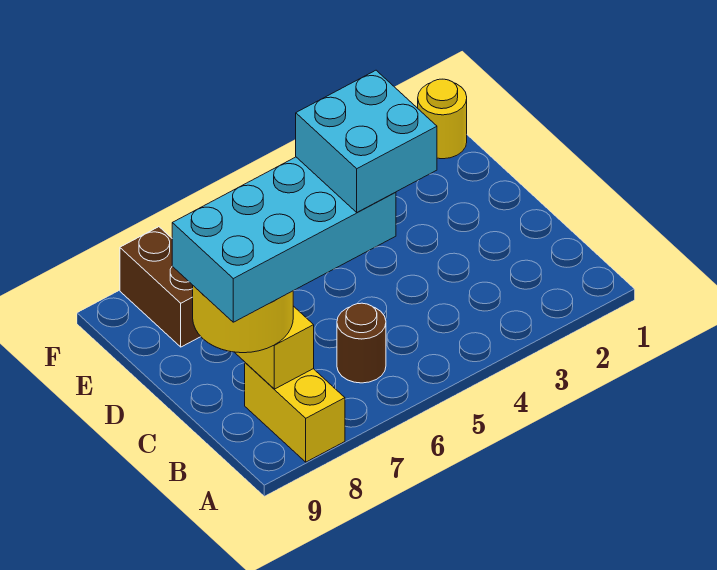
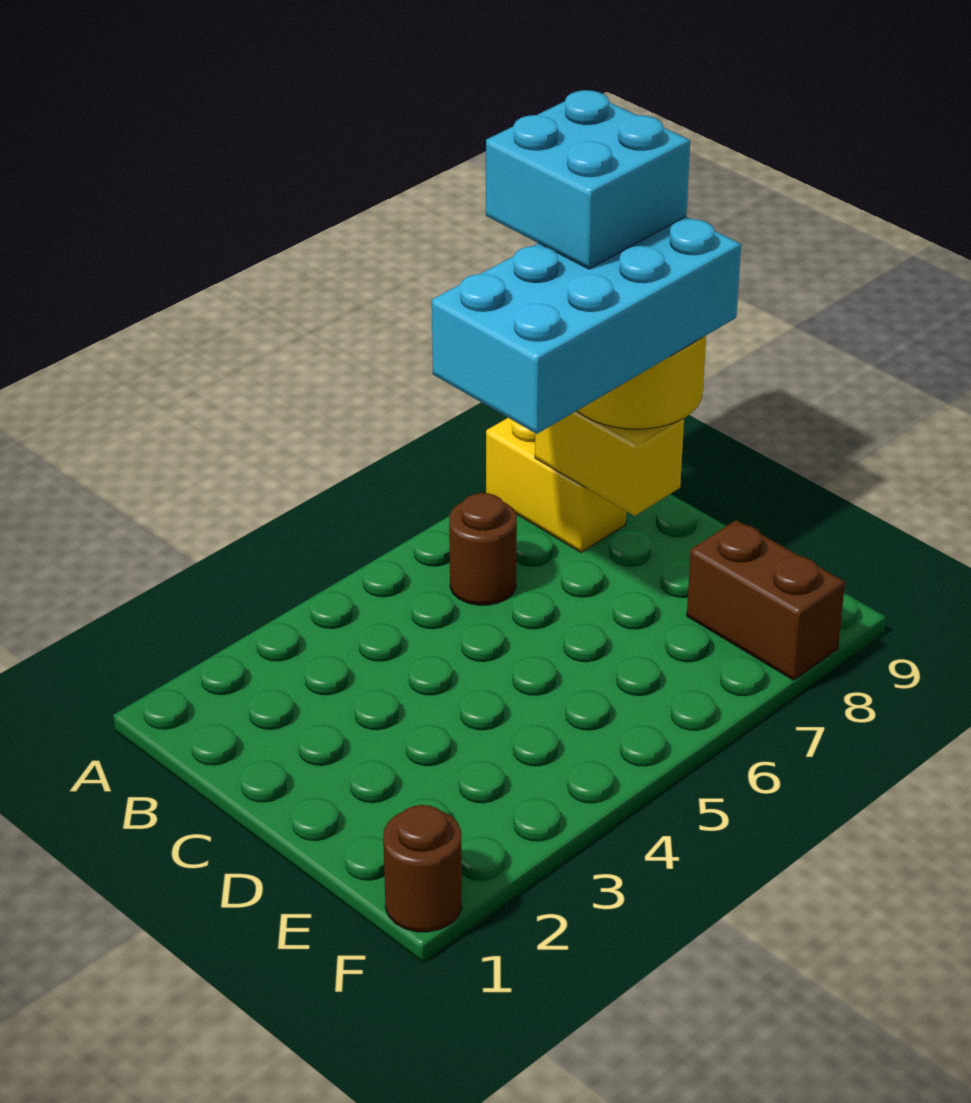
cyan brick B5:C6 level 5 -> cyan brick A8:B9 level 5
yellow round brick F1 level 1 -> brown round brick F1 level 1

